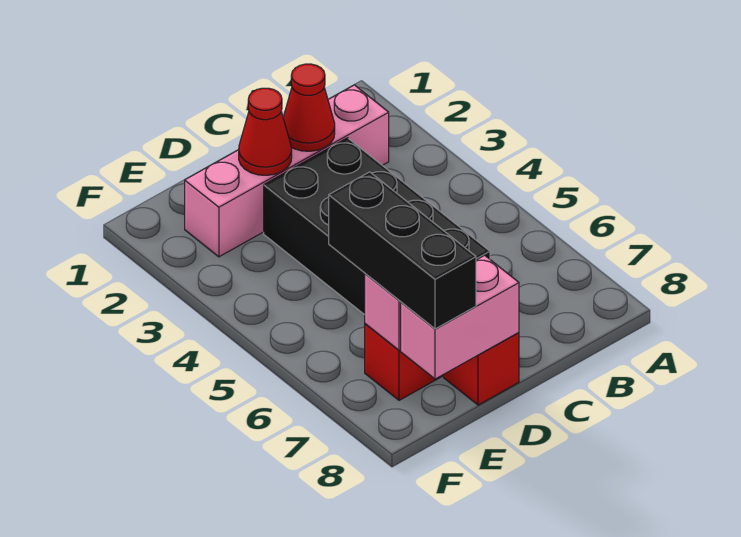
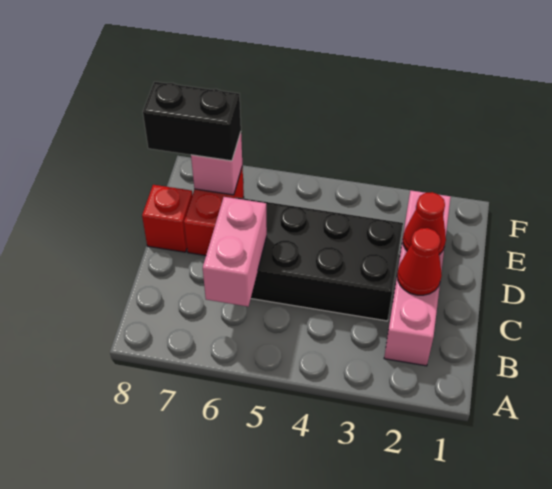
pink brick D8:E8 level 2 -> pink brick B6:C6 level 2
black brick E6:E8 level 3 -> black brick E7:E8 level 3

